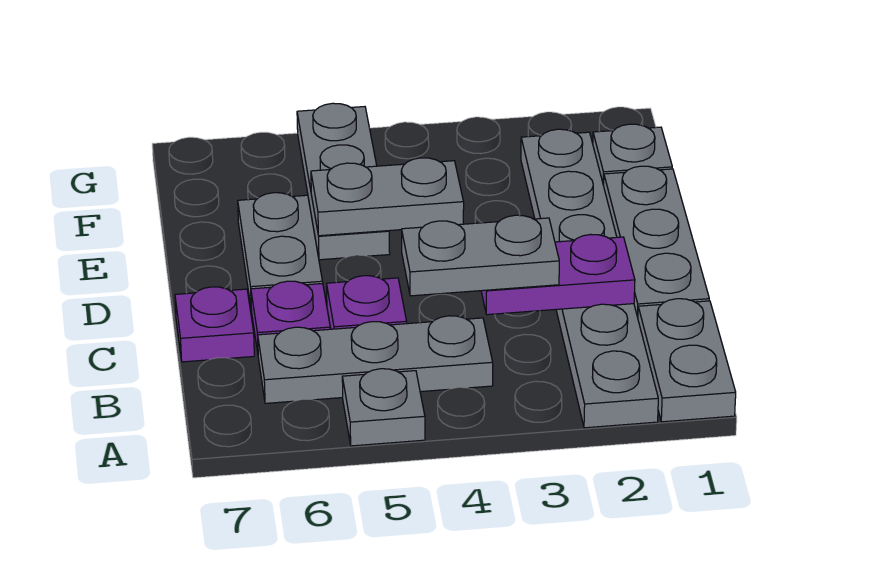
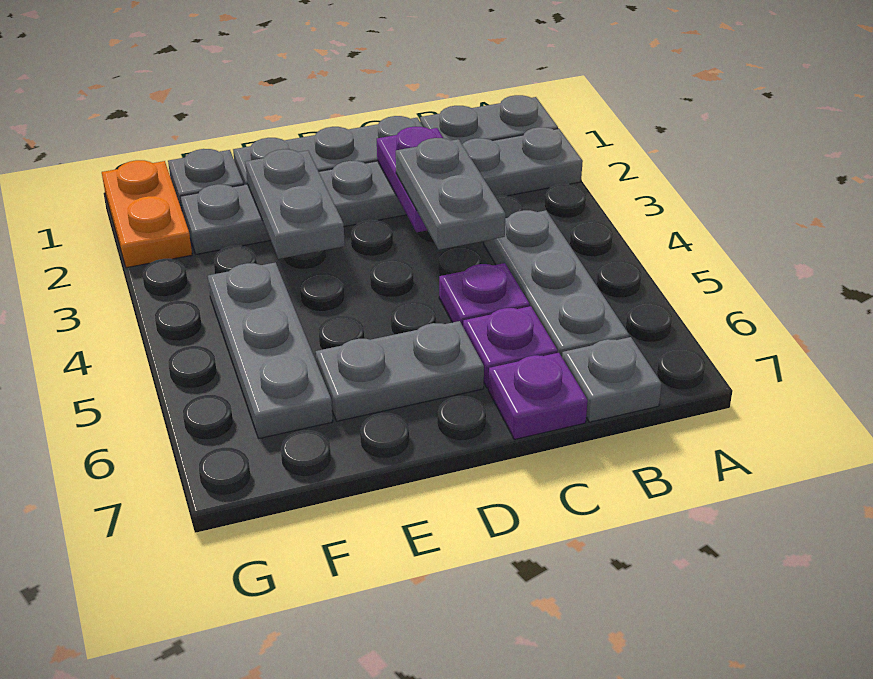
grey plate A5 level 1 -> grey plate B7 level 1
grey plate E4:E5 level 2 -> grey plate E2:E3 level 2
grey plate E5:G5 level 1 -> grey plate F4:F6 level 1
none -> orange plate G1:G2 level 1

